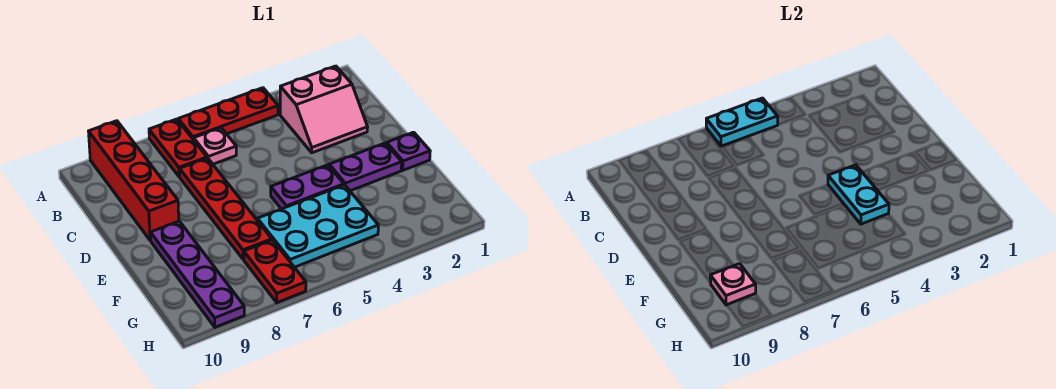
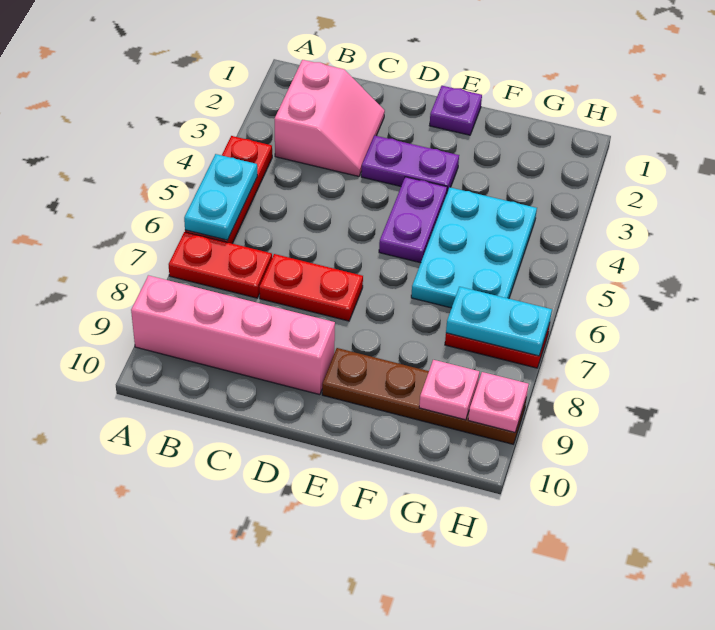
red brick A9:D9 level 1 -> pink brick A9:D9 level 1
pink plate B6 level 1 -> pink plate H9 level 2
red plate C7:F7 level 1 -> red plate C7:D7 level 1
purple plate E2:E3 level 1 -> purple plate D3:E3 level 1
cyan plate E4:F4 level 2 -> cyan plate G7:H7 level 2
purple plate E9:H9 level 1 -> brown plate E9:H9 level 1

